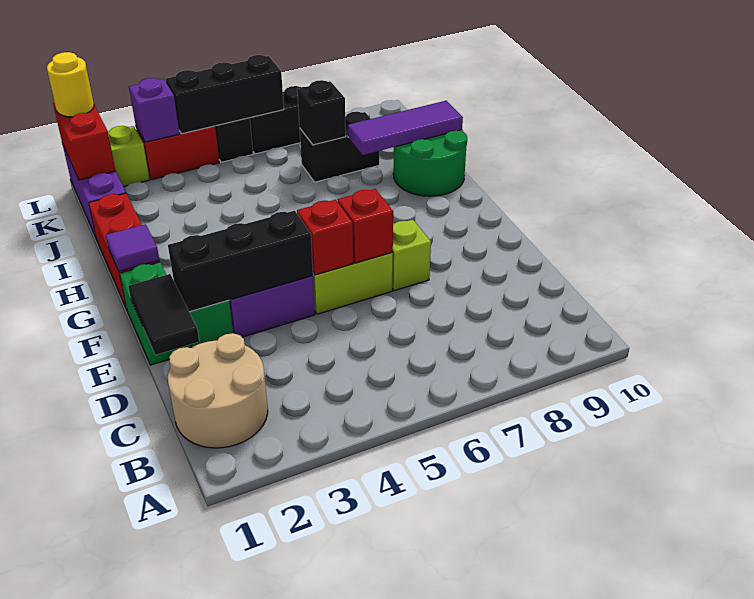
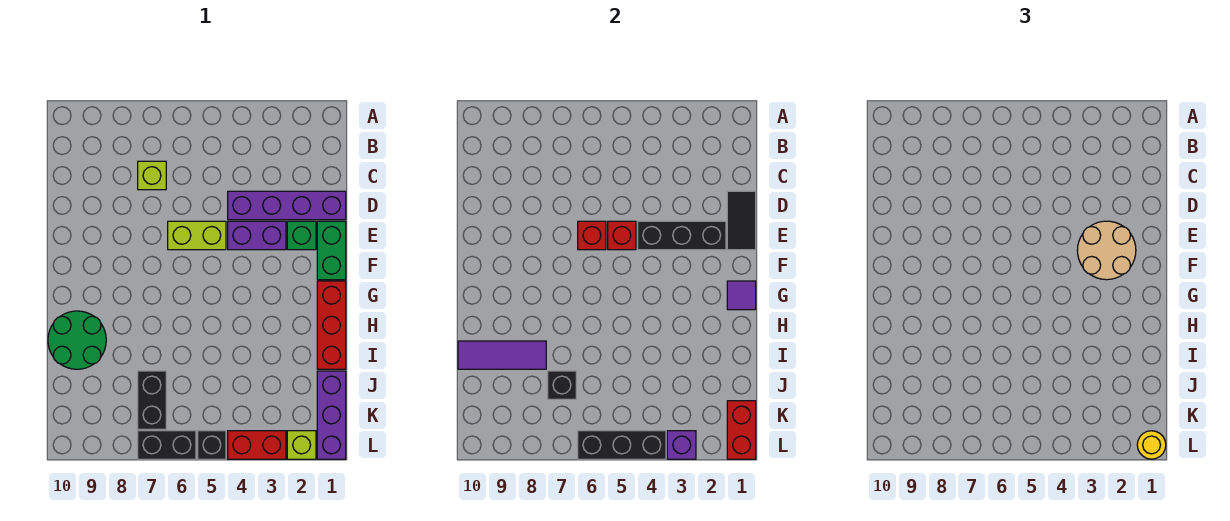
tan round brick B1:C2 level 1 -> tan round brick E2:F3 level 3
none -> purple brick D1:D4 level 1
lime brick E7 level 1 -> lime brick C7 level 1
black brick J7:J8 level 1 -> black brick J7:K7 level 1

